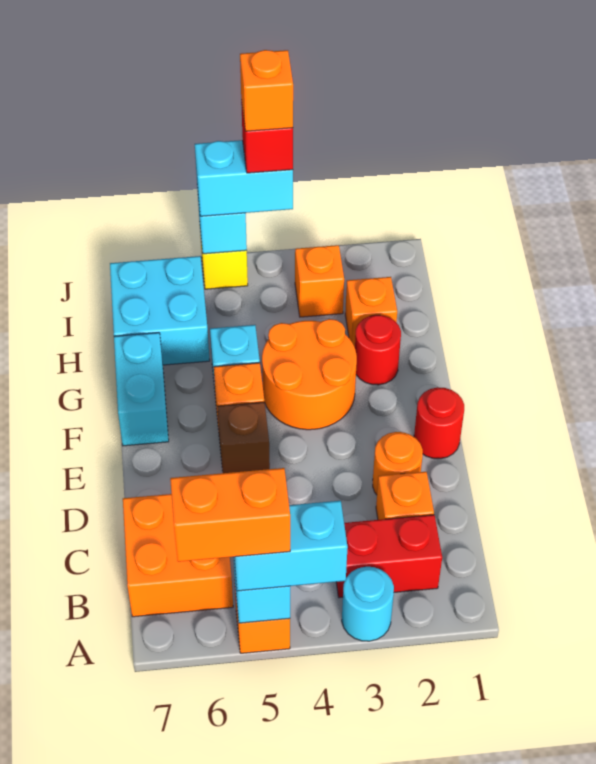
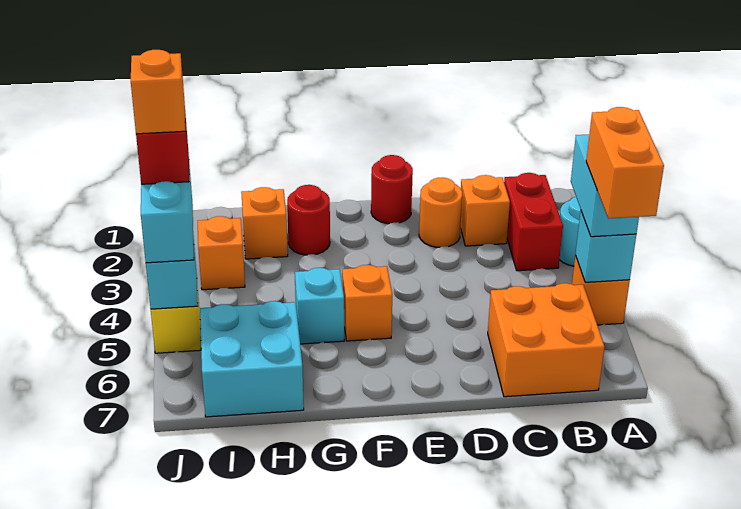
brown brick E5 level 1 -> none
orange round brick F3:G4 level 1 -> none
cyan brick F7:G7 level 1 -> none

